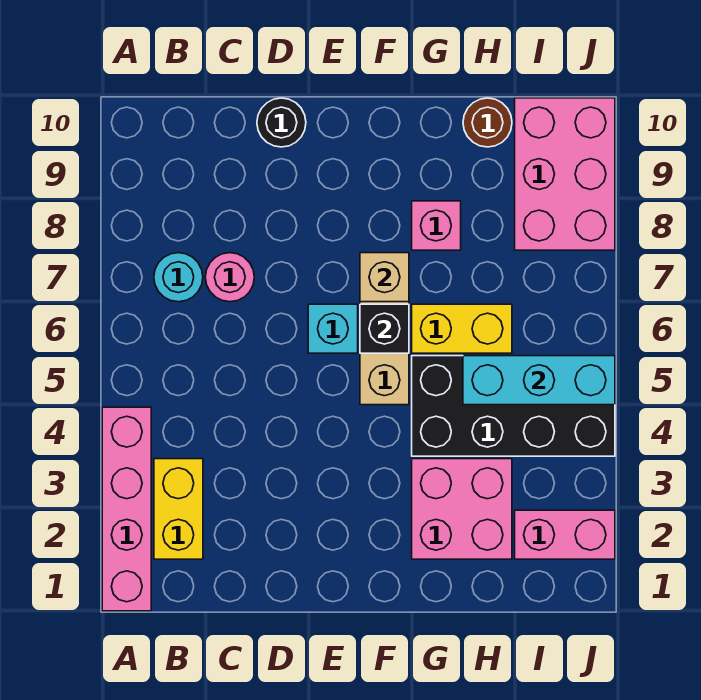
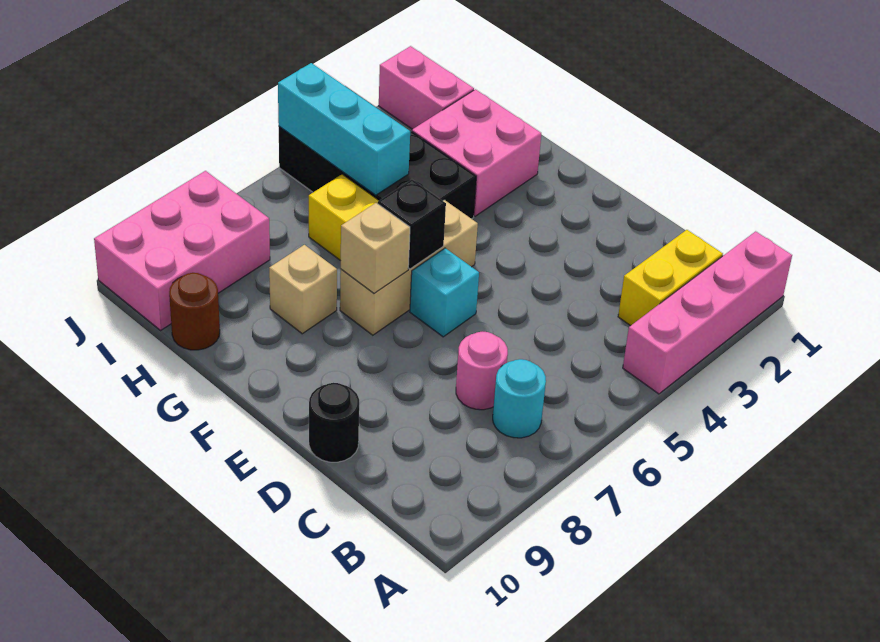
pink brick G8 level 1 -> tan brick G8 level 1

